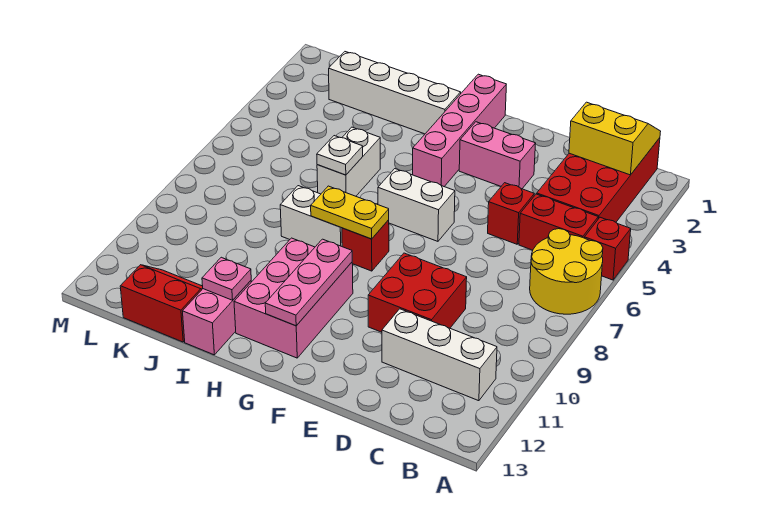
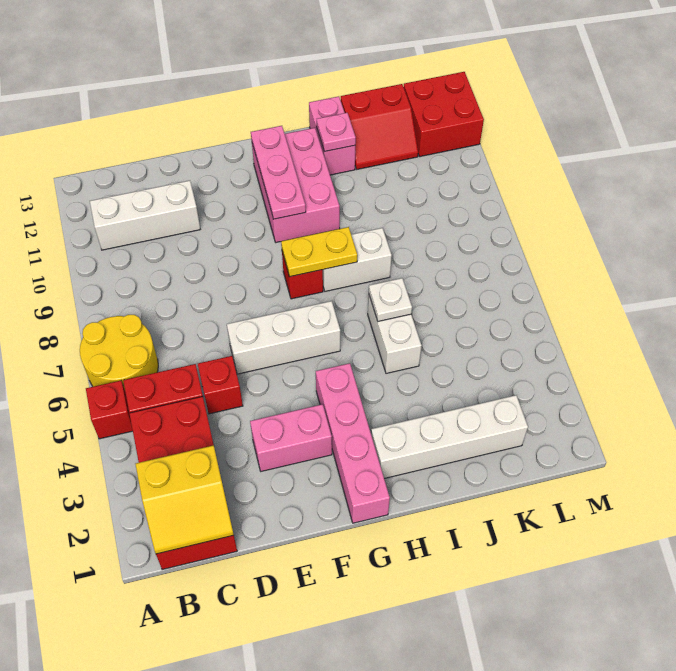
red brick D9:E10 level 1 -> red brick L12:M13 level 1
white brick F6:G6 level 1 -> white brick E6:G6 level 1

